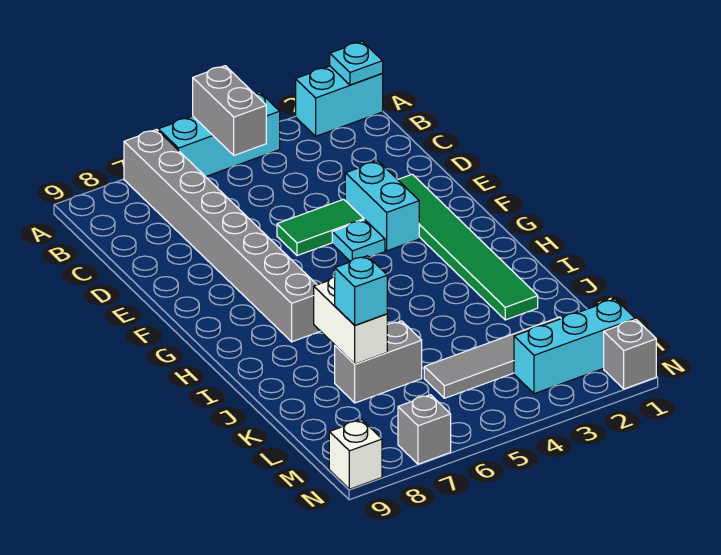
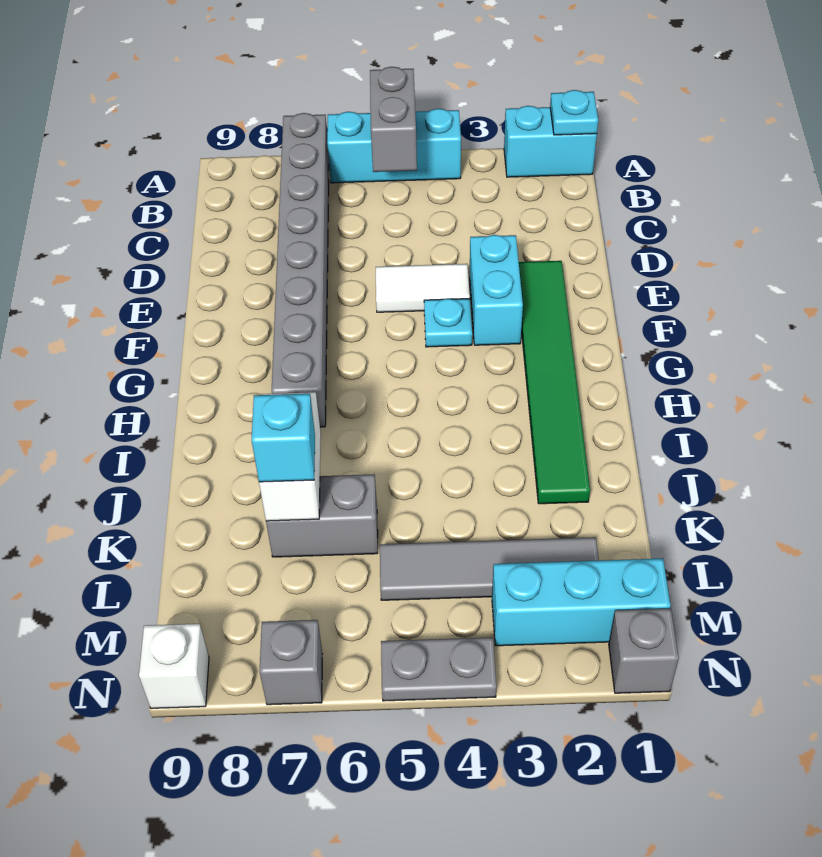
green tile E4:E5 level 1 -> white tile E4:E5 level 1
none -> grey plate N4:N5 level 1

